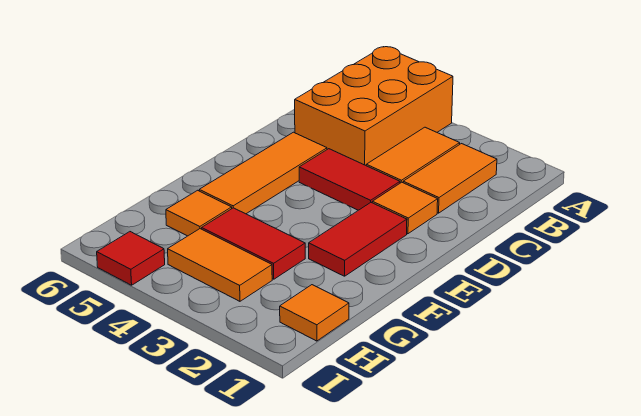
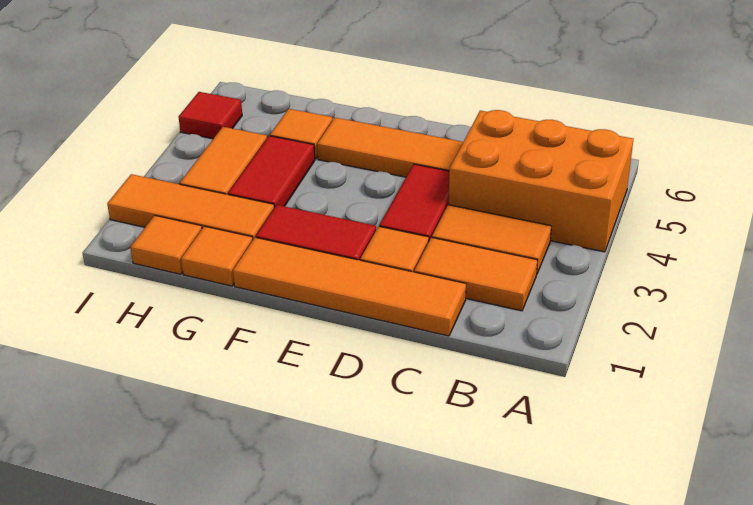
none -> orange tile C1:F1 level 1
none -> orange tile G1 level 1
none -> orange tile G2:I2 level 1

